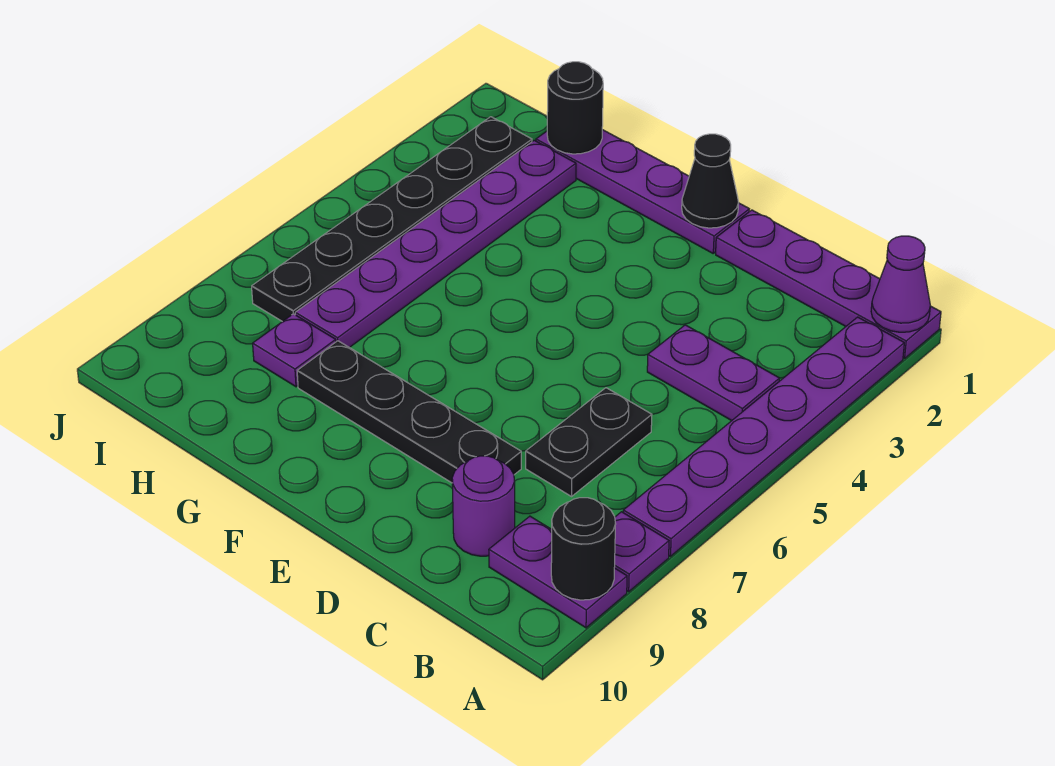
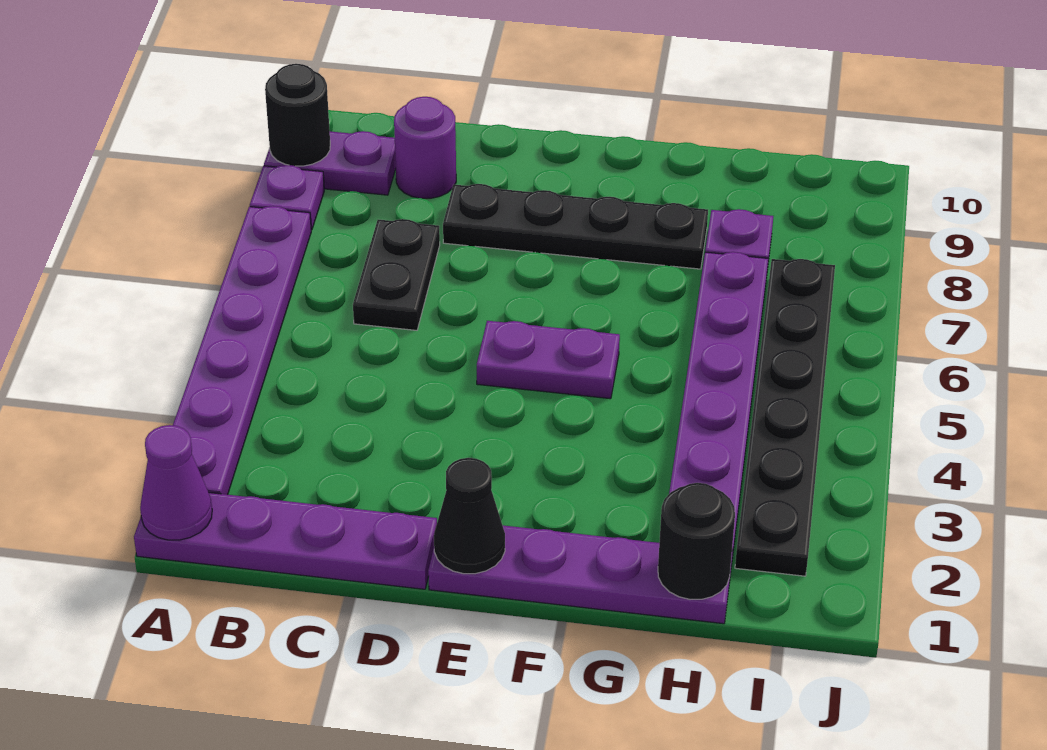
purple plate B4:C4 level 1 -> purple plate E5:F5 level 1

